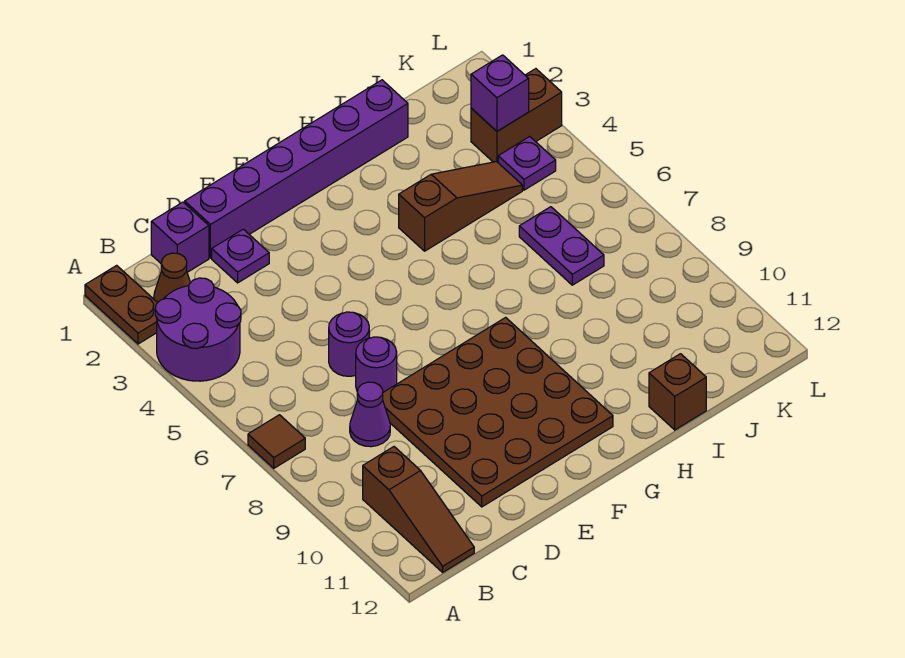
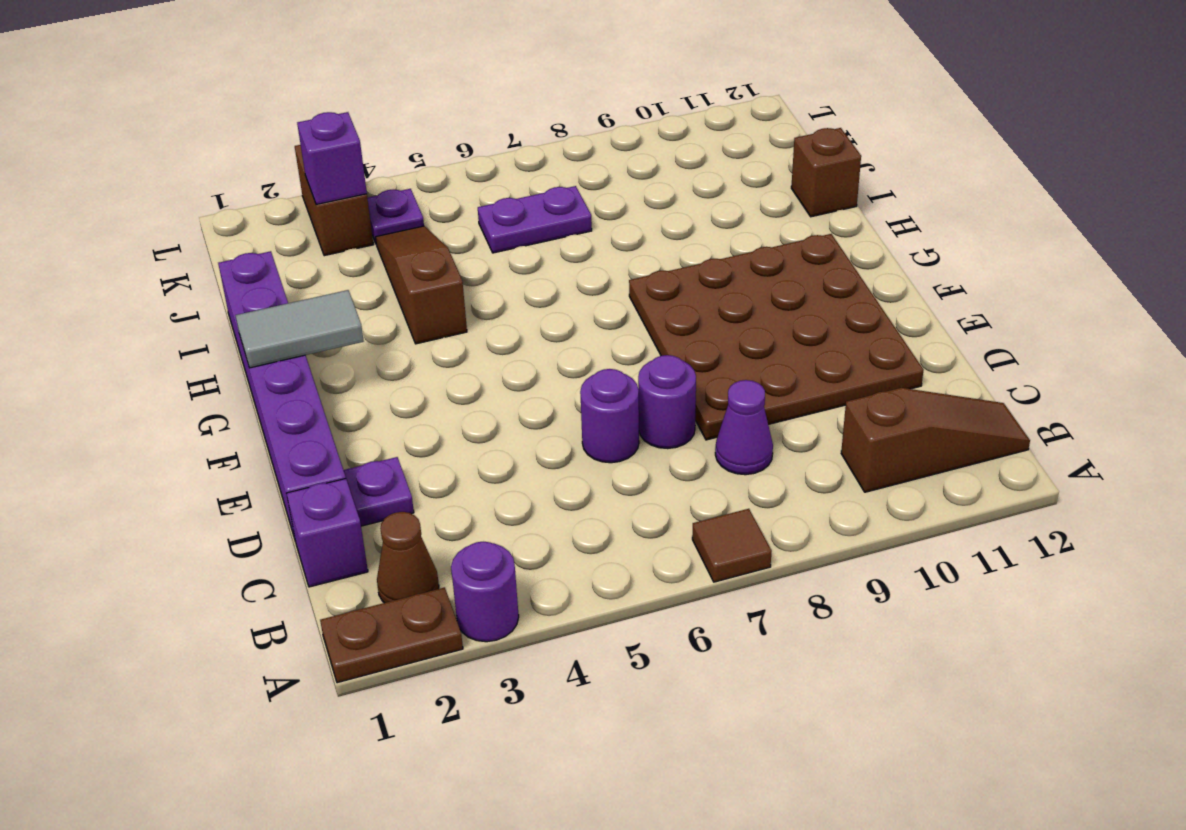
purple round brick A3:B4 level 1 -> purple round brick A3 level 1
none -> grey tile G1:G2 level 2

